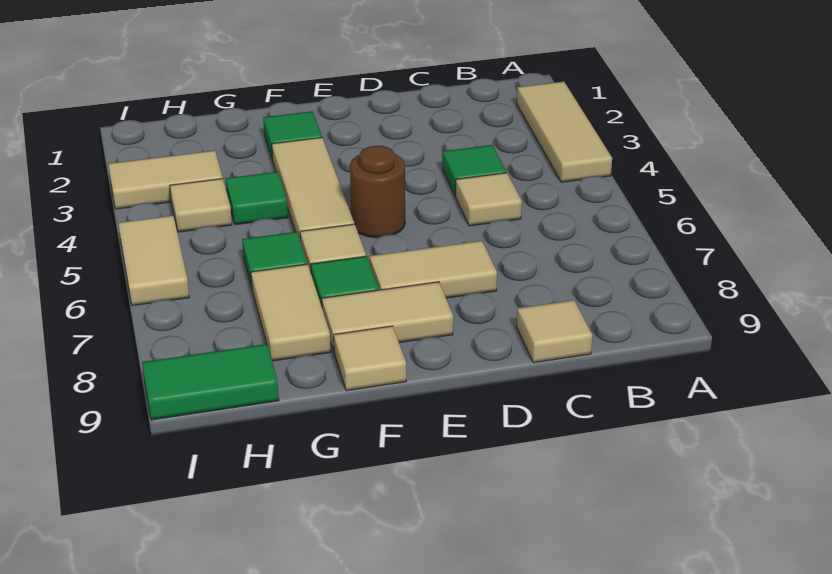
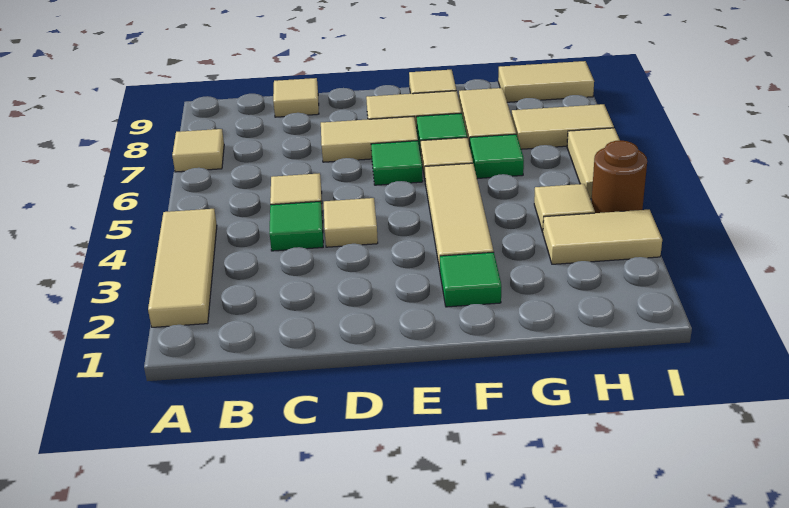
none -> tan tile A7 level 1
none -> tan tile D4 level 1
brown round brick E5 level 1 -> brown round brick I4 level 1
green tile G4 level 1 -> green tile E6 level 1
none -> tan tile H7:I7 level 1
green tile H9:I9 level 1 -> tan tile H9:I9 level 1

